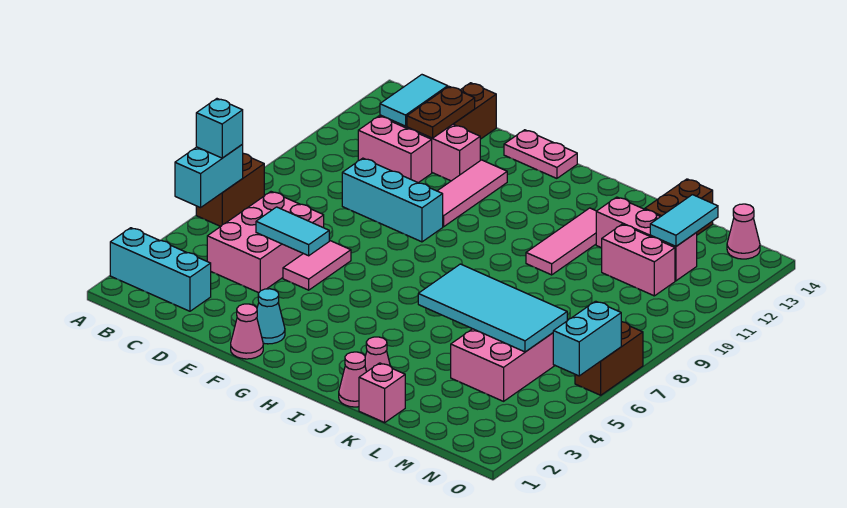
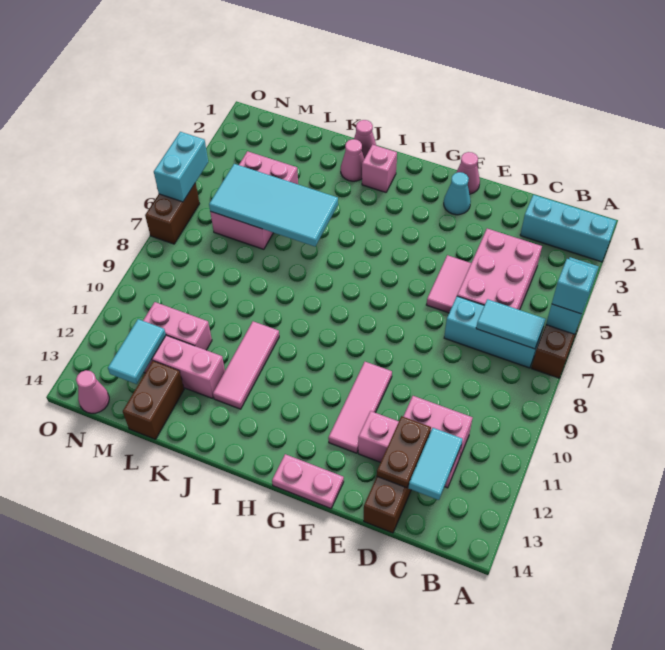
cyan tile D5:E5 level 2 -> cyan tile B7:C7 level 2
cyan brick D9:F9 level 1 -> cyan brick B7:D7 level 1
pink brick K1 level 1 -> pink brick I2 level 1

